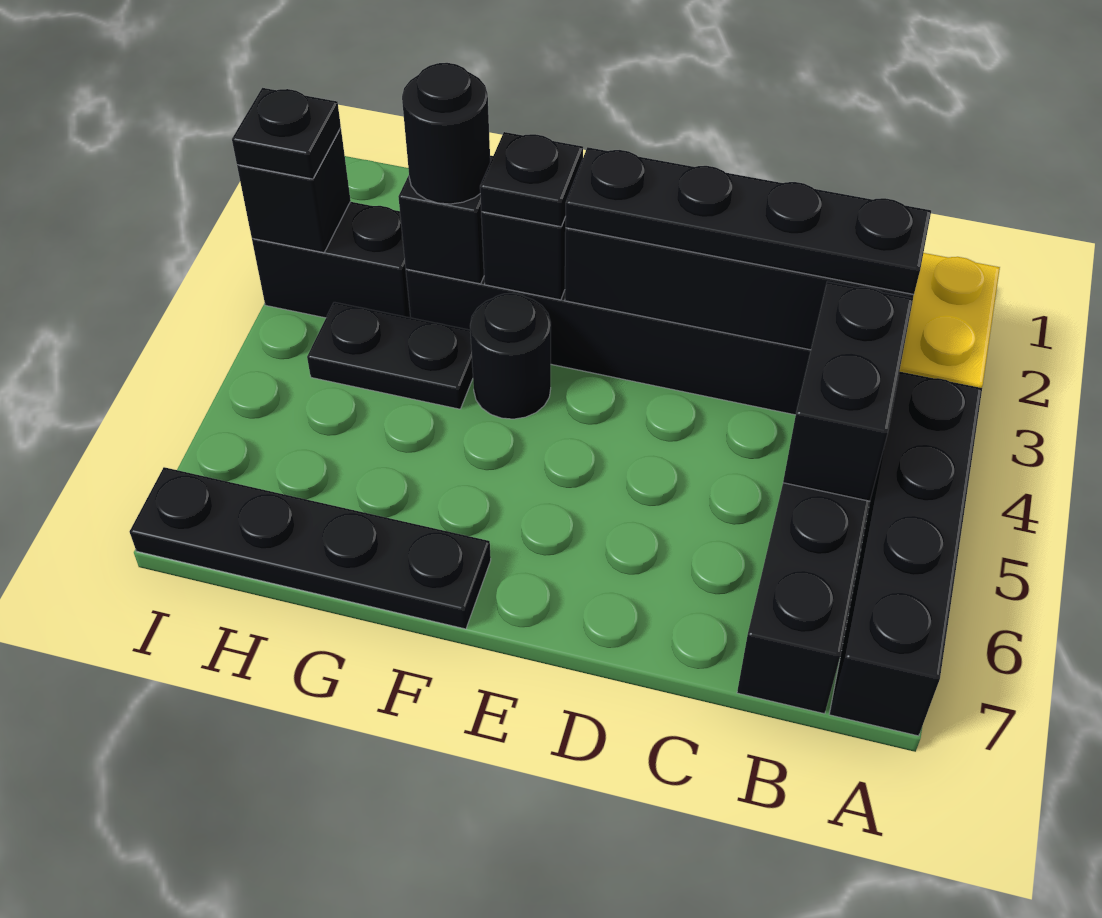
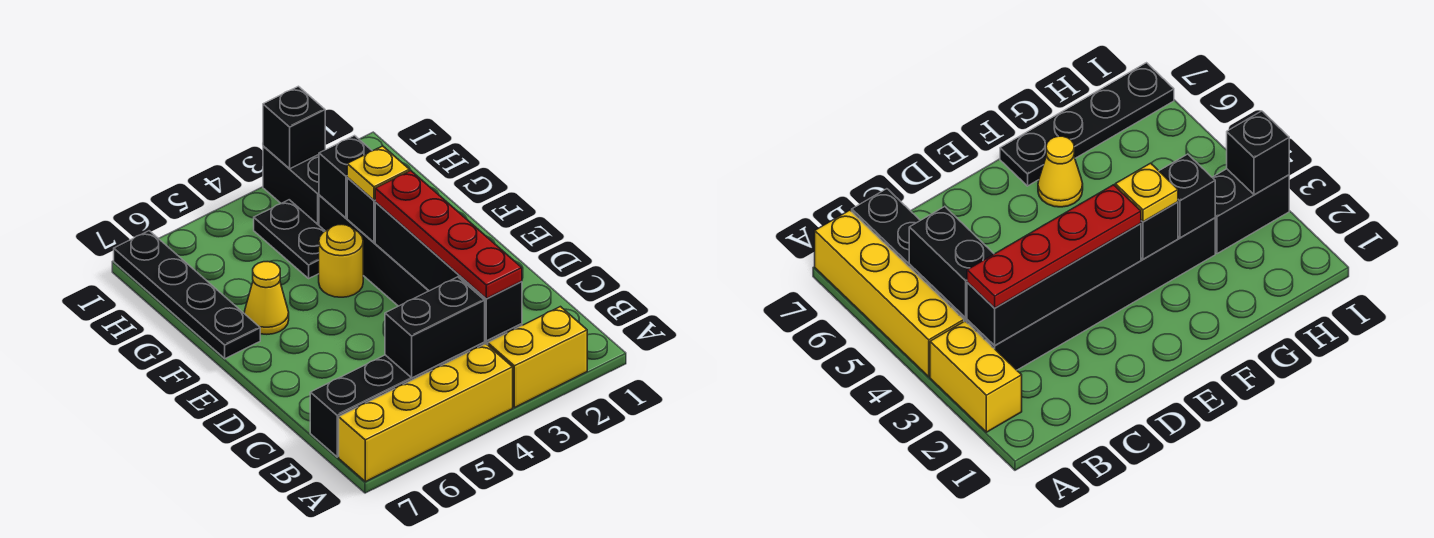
black brick A4:A7 level 1 -> yellow brick A4:A7 level 1
black plate B3:E3 level 3 -> red plate B3:E3 level 3
black plate F3 level 3 -> yellow plate F3 level 3
black round brick F4 level 1 -> yellow round brick F4 level 1
none -> yellow cone F6 level 1
black round brick G3 level 3 -> none
black plate I3 level 3 -> none

